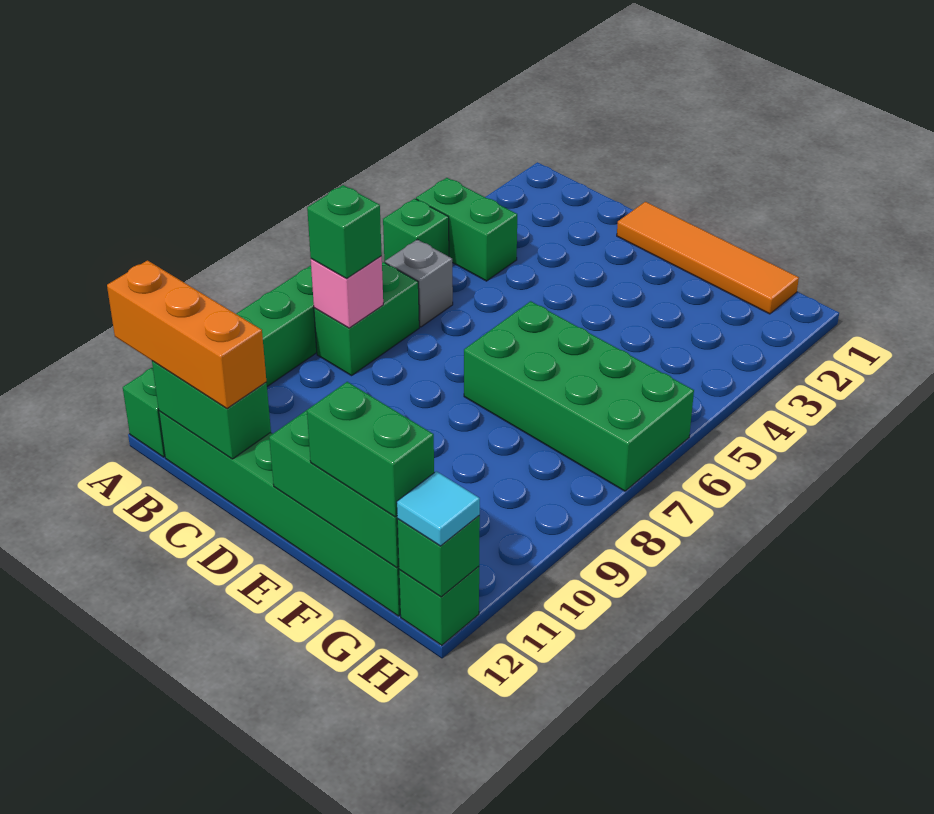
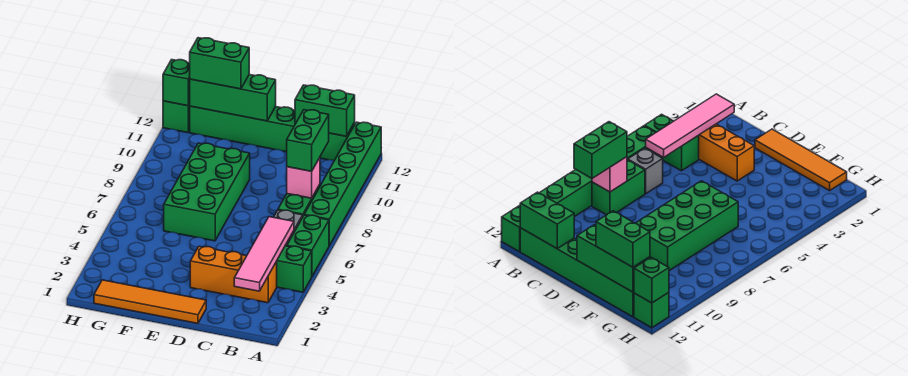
green brick A5 level 1 -> green brick A5:A6 level 1
orange brick A12:C12 level 3 -> orange brick B3:D3 level 1
none -> pink tile B2:B5 level 2
green brick B8 level 3 -> green brick B8:B9 level 3
green brick E6:H7 level 1 -> green brick E6:F9 level 1
cyan tile H12 level 3 -> none

